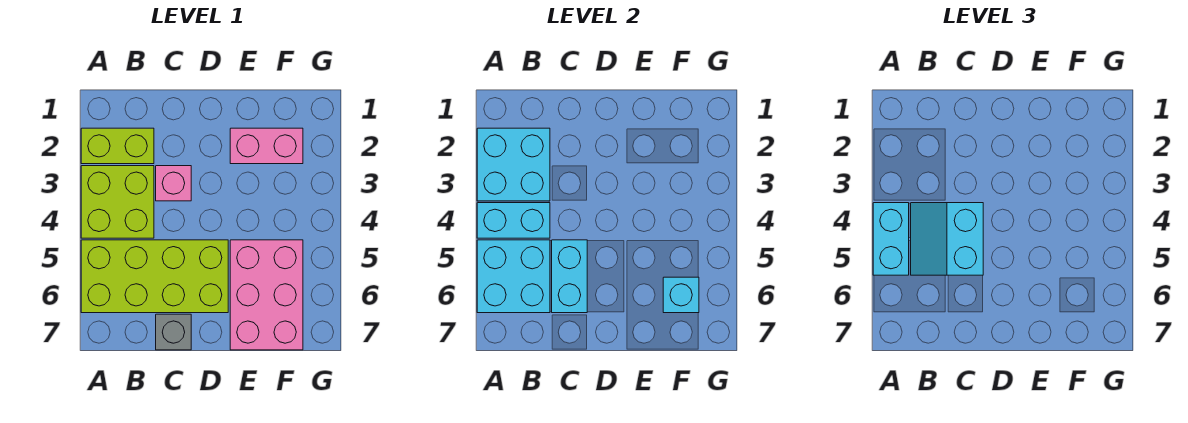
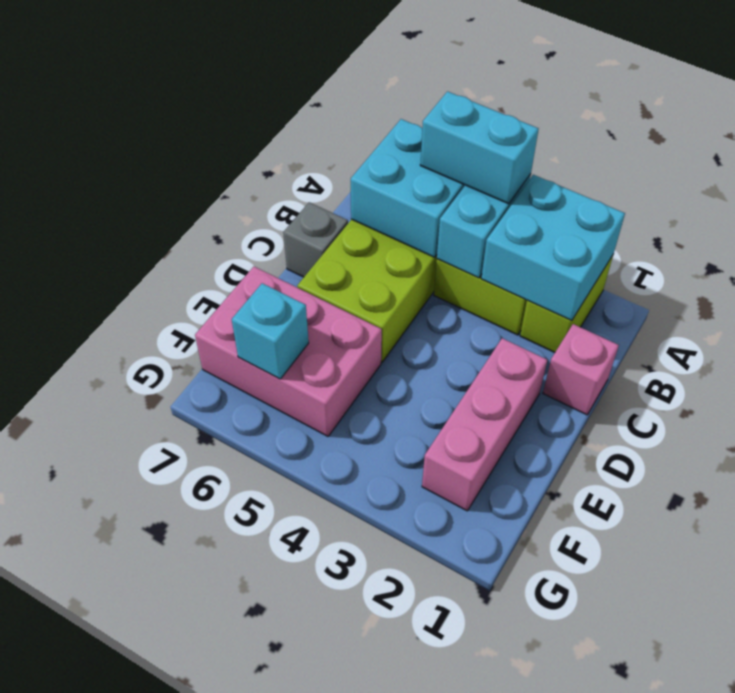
cyan slope B4:C5 level 3 top C -> none
pink brick C3 level 1 -> pink brick C1 level 1
cyan brick C5:C6 level 2 -> none
pink brick E2:F2 level 1 -> pink brick D2:F2 level 1

